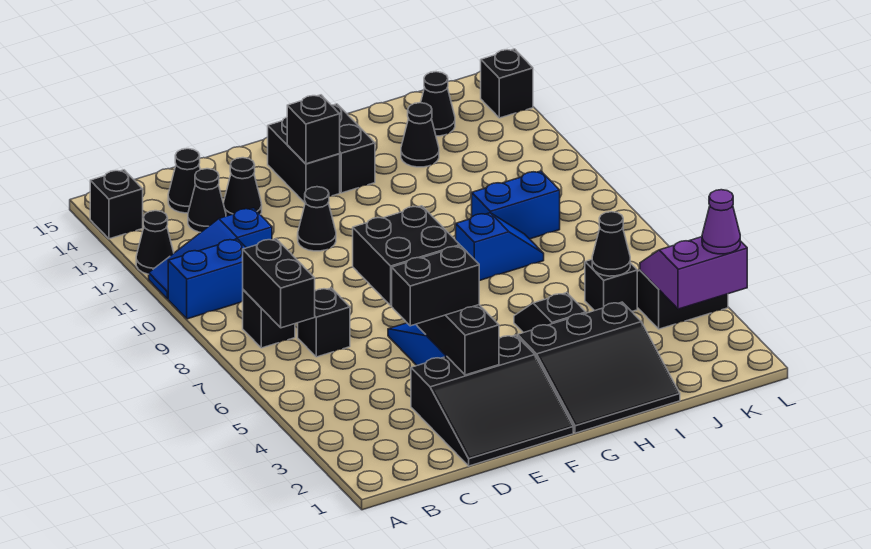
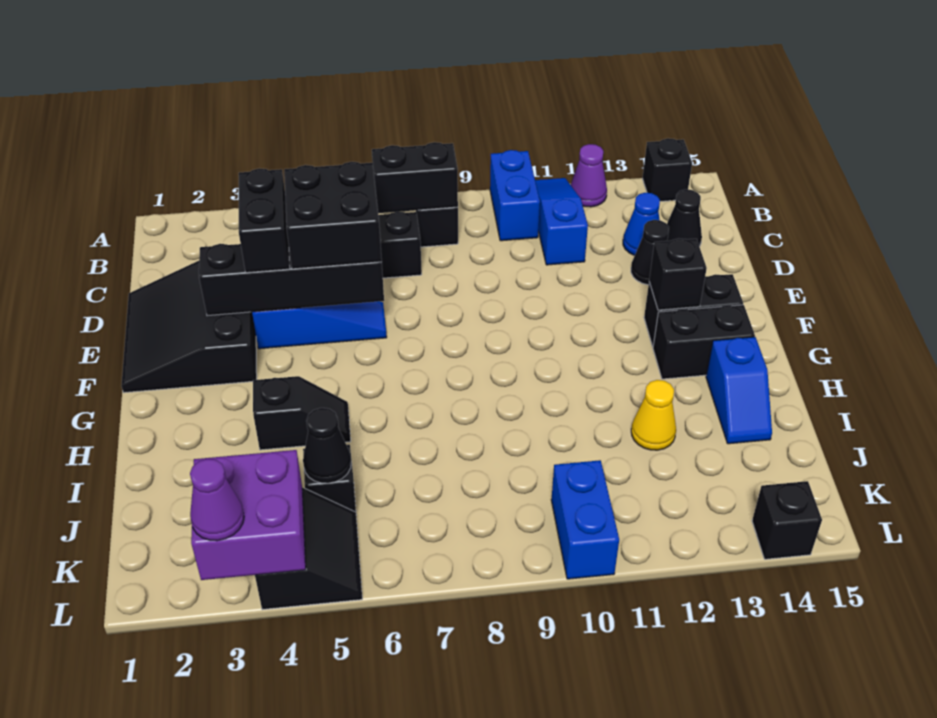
black cone A12 level 1 -> purple cone A12 level 1
black cone C13 level 1 -> blue cone C13 level 1
black cone E11 level 1 -> none
black slope G1:I3 level 1 top 3 -> none
blue slope H8:I8 level 1 top H -> blue slope H14:I14 level 1 top H
blue brick I9:J9 level 1 -> blue brick K10:L10 level 1
none -> yellow cone I12 level 1
black cone I13 level 1 -> none
black cone J14 level 1 -> none
purple slope K3:L4 level 2 top 3 -> purple brick K3:L4 level 2

